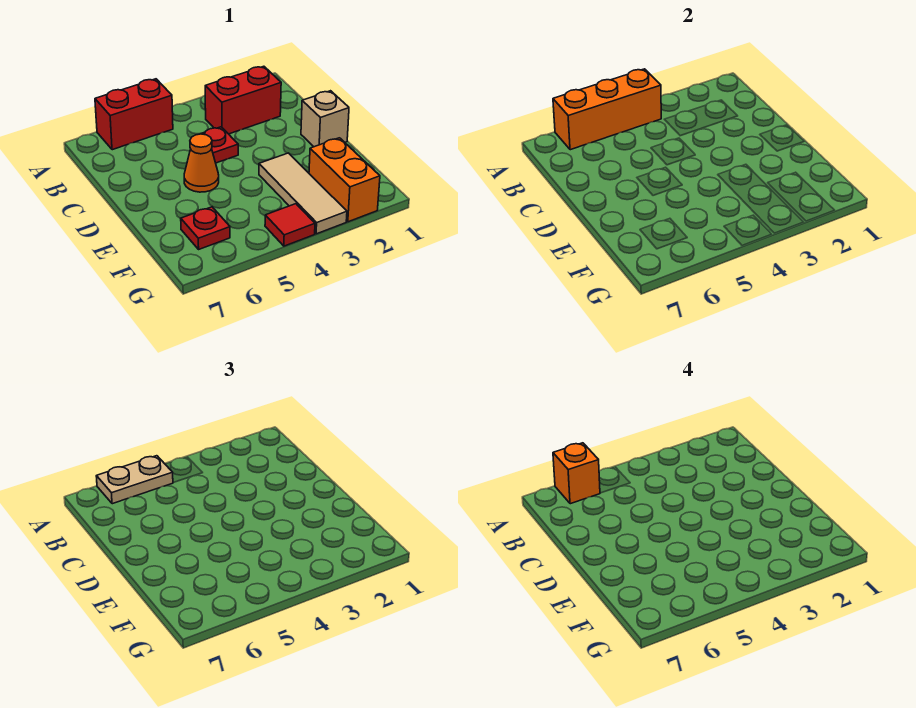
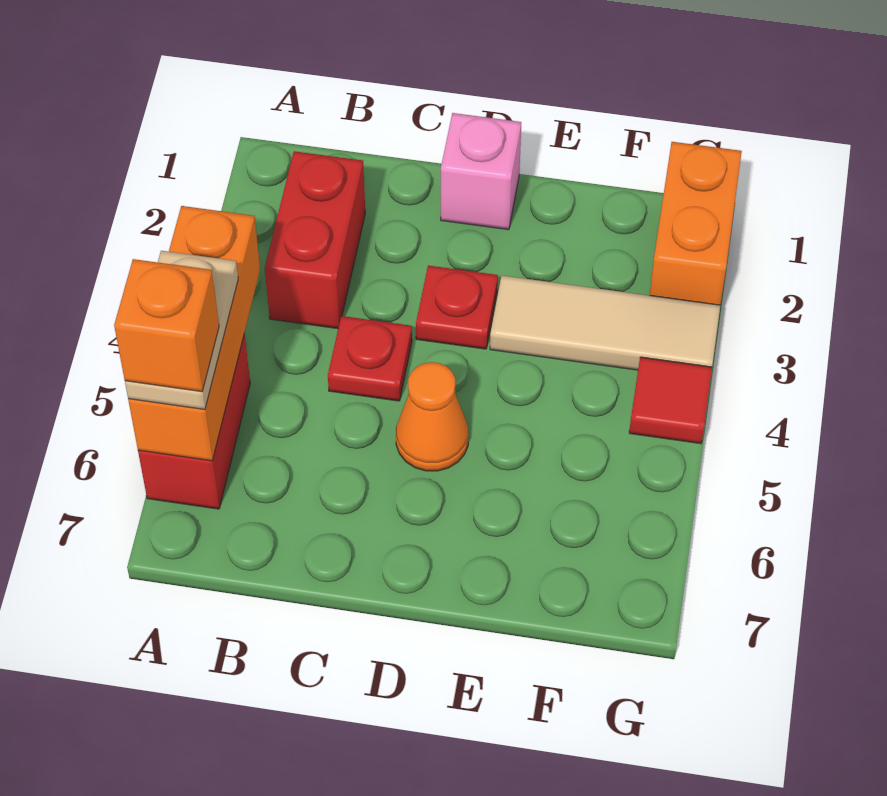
tan brick D1 level 1 -> pink brick D1 level 1
orange brick F2:G2 level 1 -> orange brick G1:G2 level 1
red plate F6 level 1 -> red plate D3 level 1

